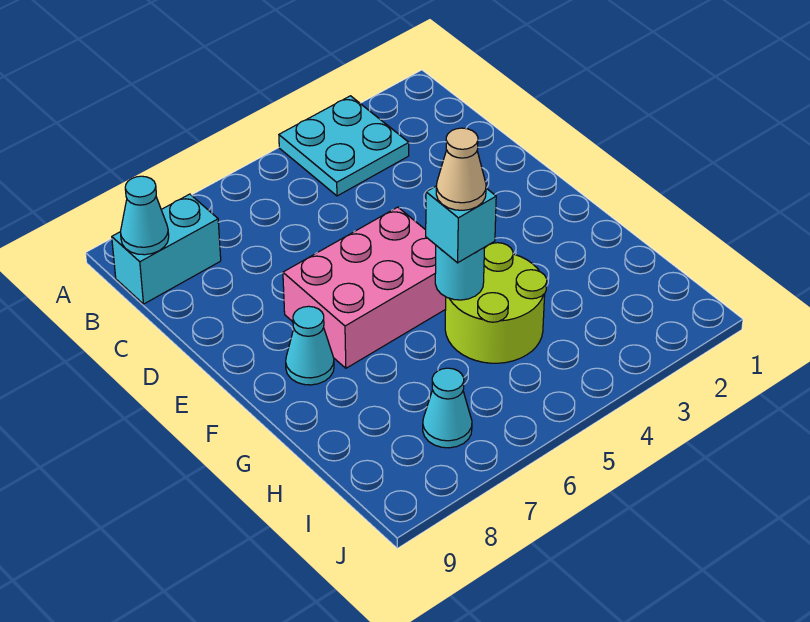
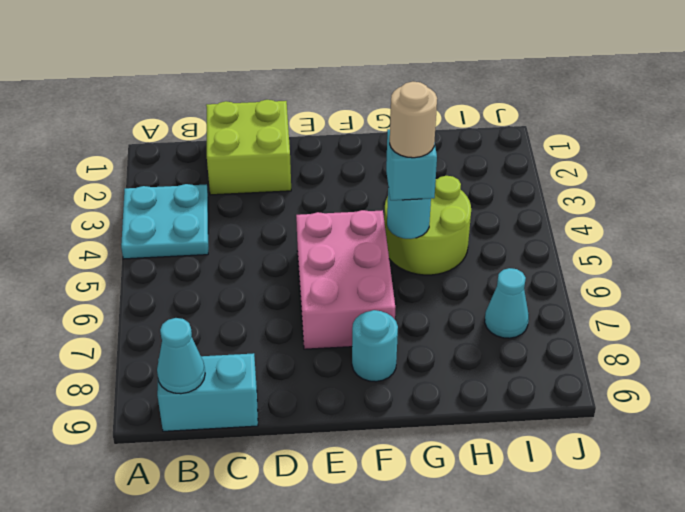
cyan brick B8:B9 level 1 -> cyan brick B9:C9 level 1
none -> lime brick C1:D2 level 1
cyan cone F8 level 1 -> cyan round brick F8 level 1
tan cone G5 level 4 -> tan round brick G5 level 4

